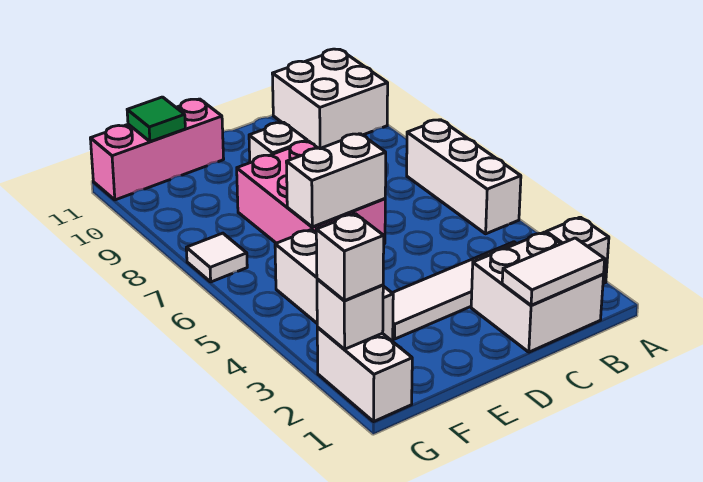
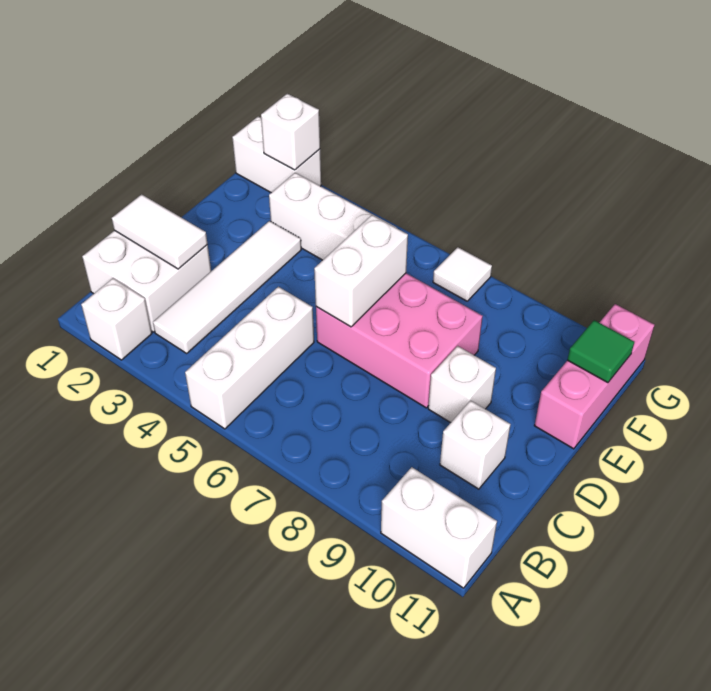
white brick A5:A7 level 1 -> white brick A5:C5 level 1
white brick A10:B11 level 1 -> white brick A10:A11 level 1
white tile B1:C1 level 2 -> white tile C1:C2 level 2
white brick G2 level 3 -> white brick C10 level 1

